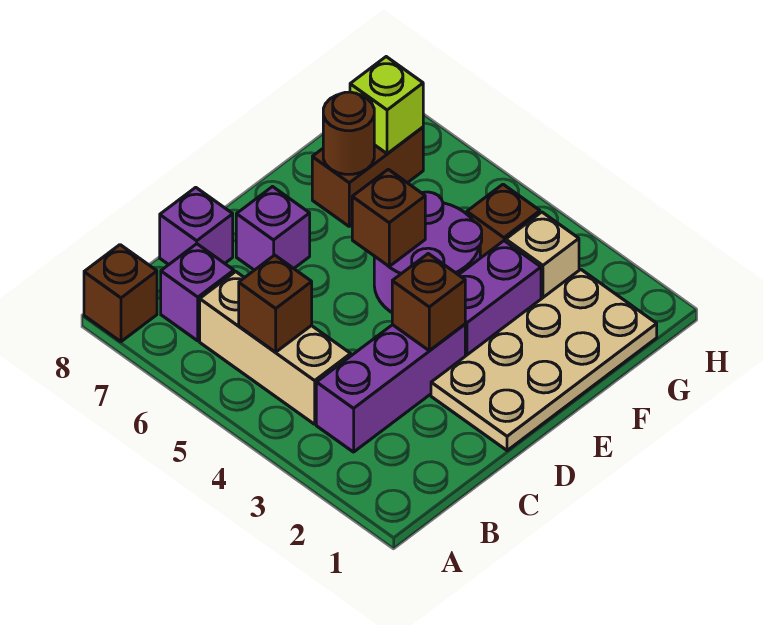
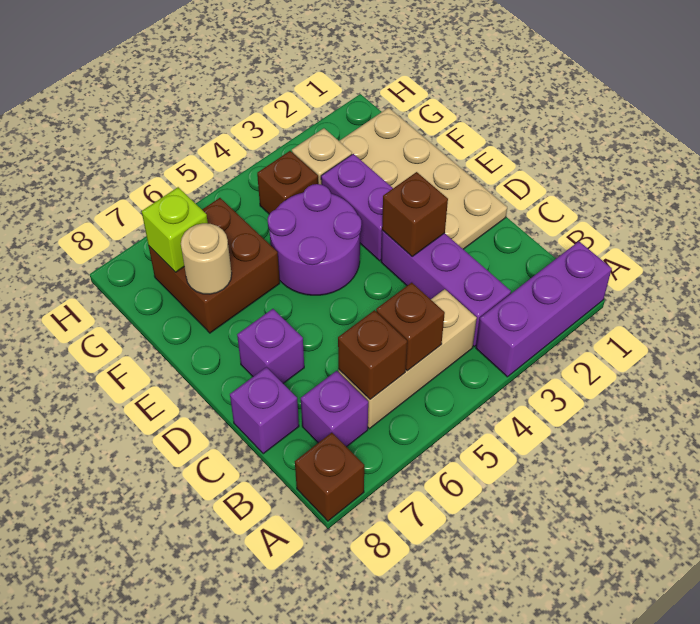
none -> purple brick A1:A3 level 1
brown brick E5 level 2 -> brown brick B6 level 2
brown brick F7:G7 level 1 -> brown brick F6:G7 level 1
brown round brick F7 level 2 -> tan round brick F7 level 2

